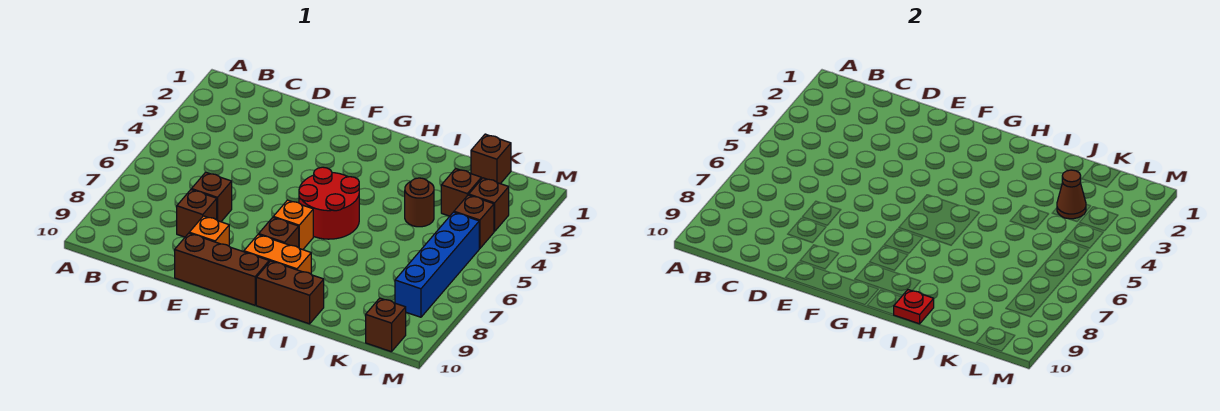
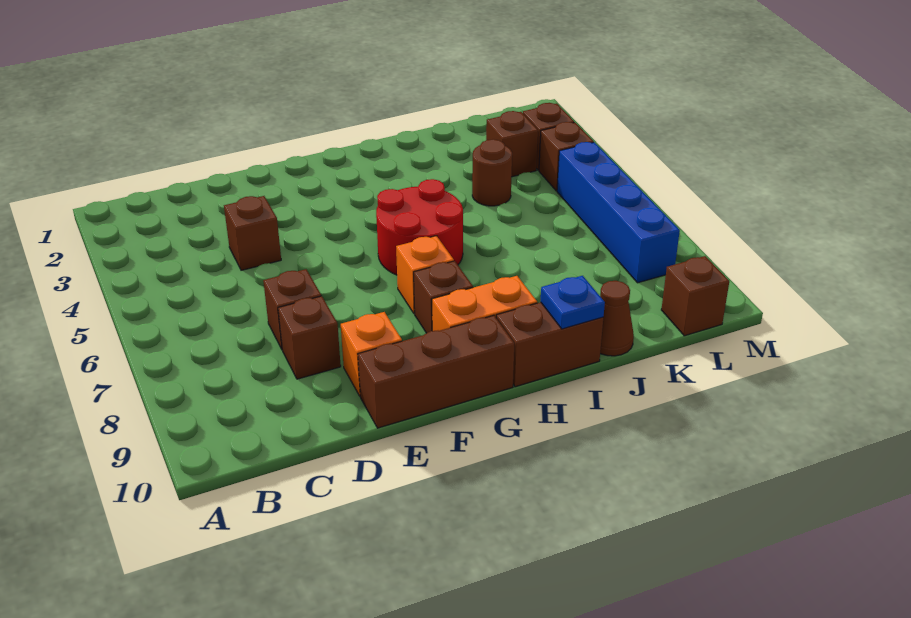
red plate I10 level 2 -> blue plate I10 level 2
brown brick K1 level 1 -> brown brick D4 level 1
brown cone K3 level 2 -> brown cone J10 level 1

